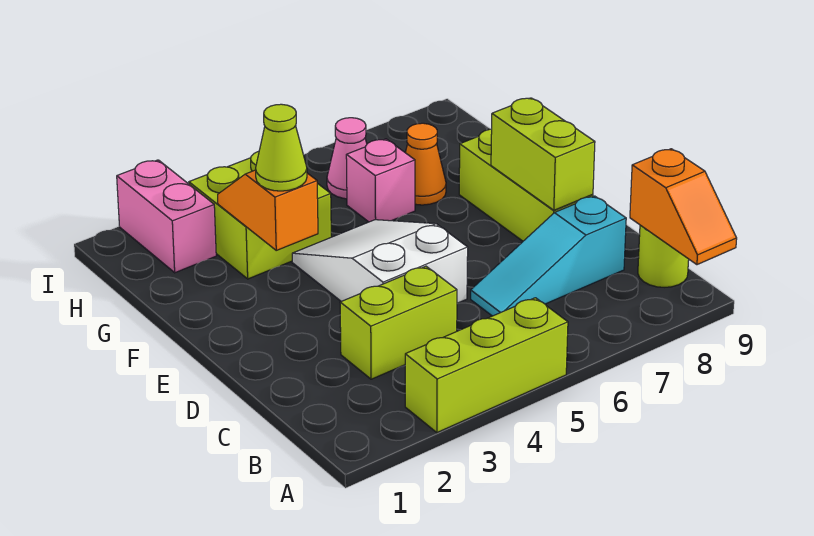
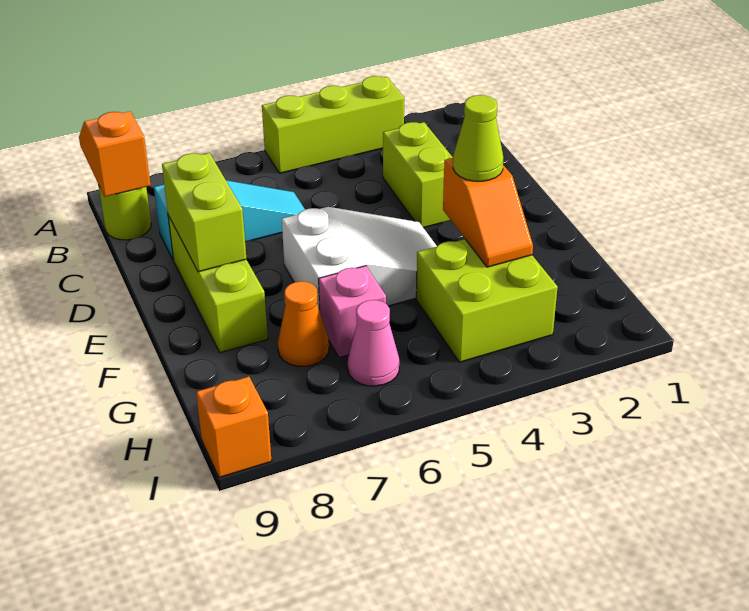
lime brick C3:C4 level 1 -> lime brick C3:D3 level 1
white slope D4:F5 level 1 top D -> white slope E4:F6 level 1 top 6
pink brick H2:I2 level 1 -> none
none -> orange brick I9 level 1

